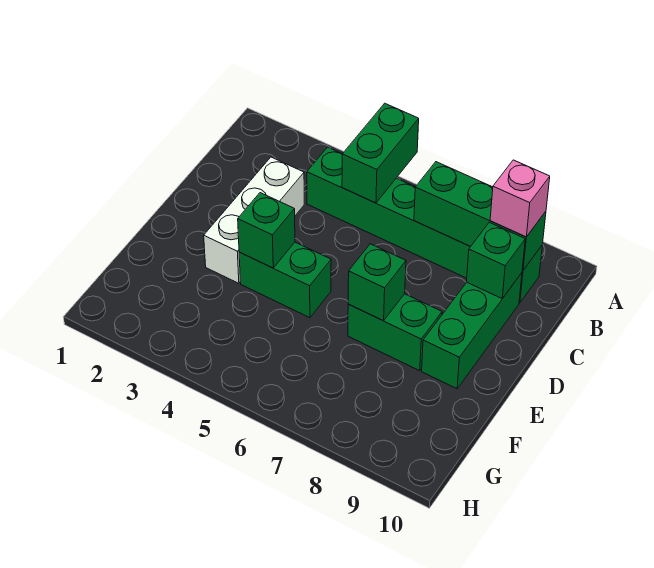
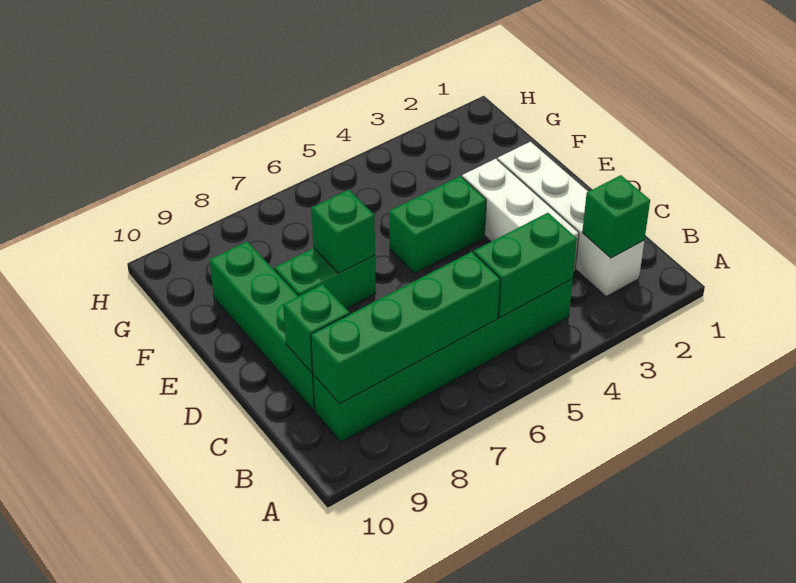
green brick A5:B5 level 2 -> green brick B4:B5 level 2
none -> white brick B2:E2 level 1
green brick B7:B9 level 2 -> green brick B6:B9 level 2
pink brick B9 level 3 -> none
green brick C9:E9 level 1 -> green brick C9:F9 level 1
green brick E4 level 2 -> green brick B2 level 2

